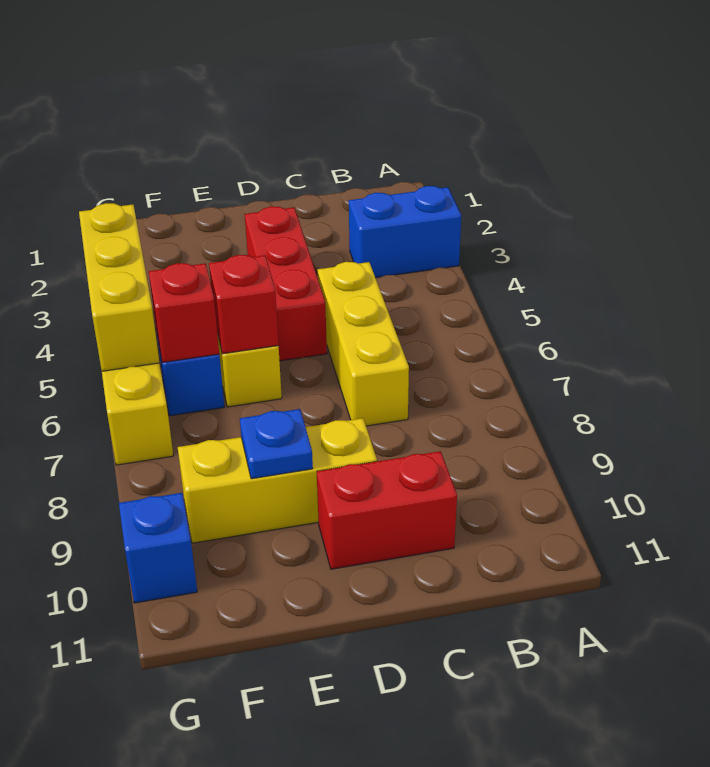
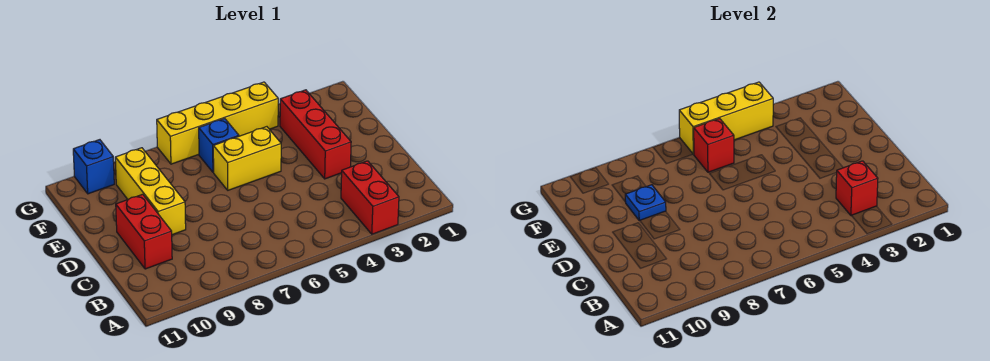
blue brick A3:B3 level 1 -> red brick A3:B3 level 1
yellow brick C5:C7 level 1 -> none
red brick D3:D5 level 1 -> red brick D3:F3 level 1
red brick E6 level 2 -> red brick B3 level 2

